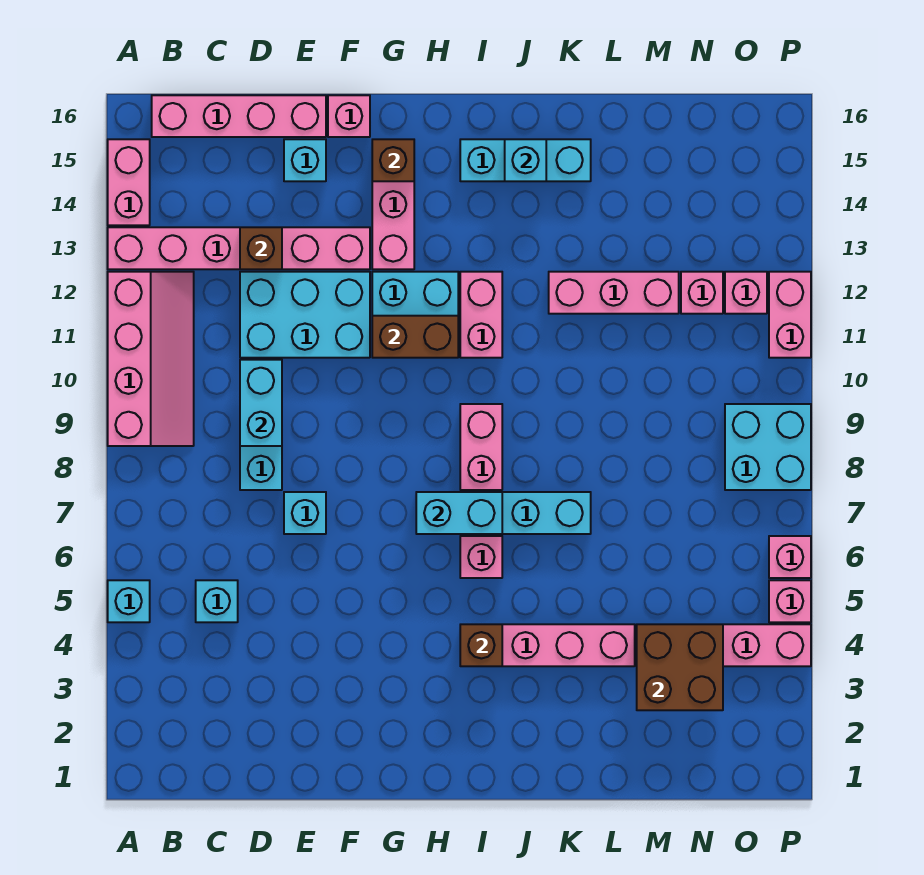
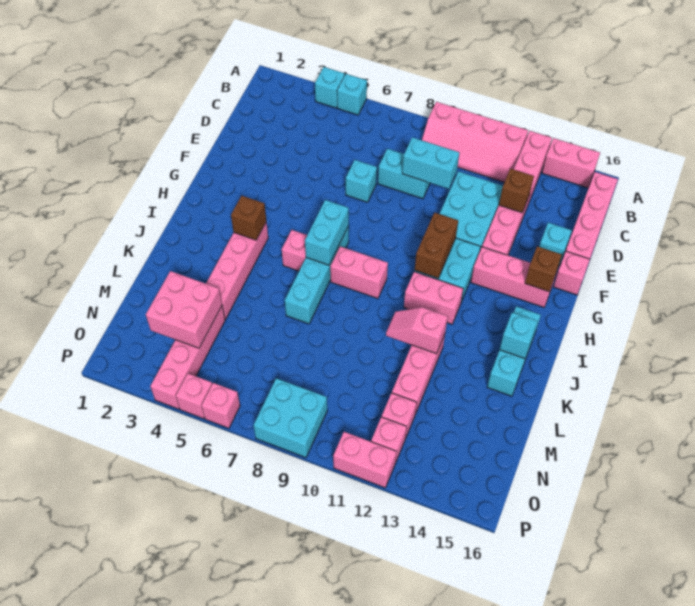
cyan brick C5 level 1 -> cyan brick A4 level 1
none -> pink slope K11:K12 level 2 top 12
brown brick M3:N4 level 2 -> pink brick M3:N4 level 2

